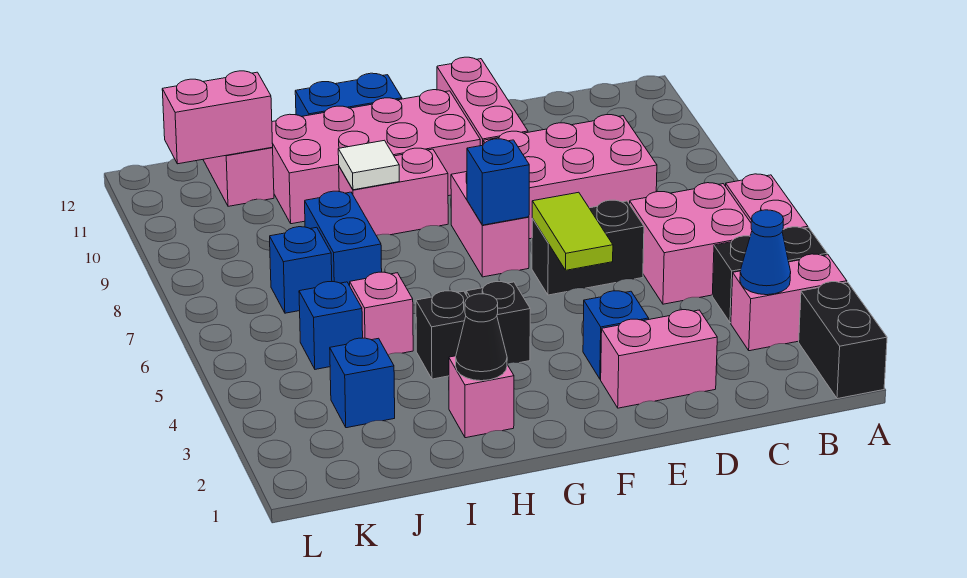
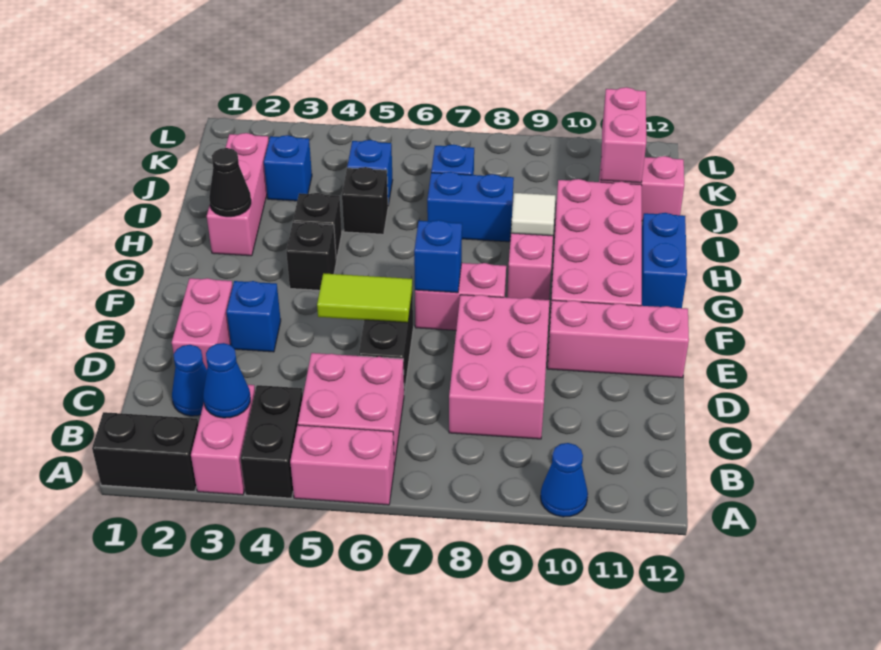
none -> blue cone A10 level 1
none -> blue cone C2 level 1
pink brick H2 level 1 -> pink brick H2:J2 level 1
pink brick I5 level 1 -> black brick I5 level 1

